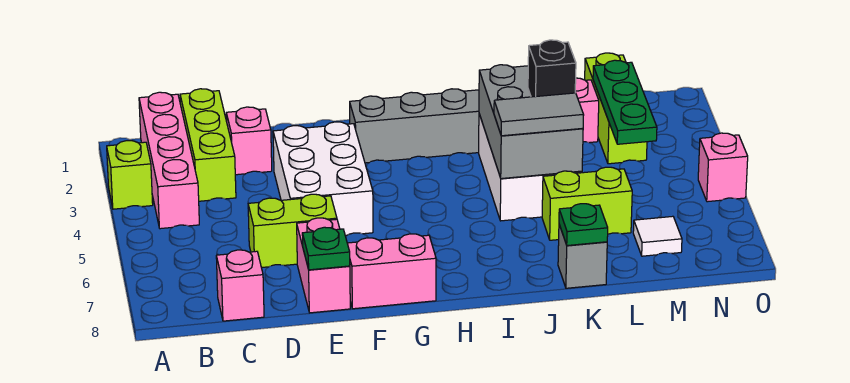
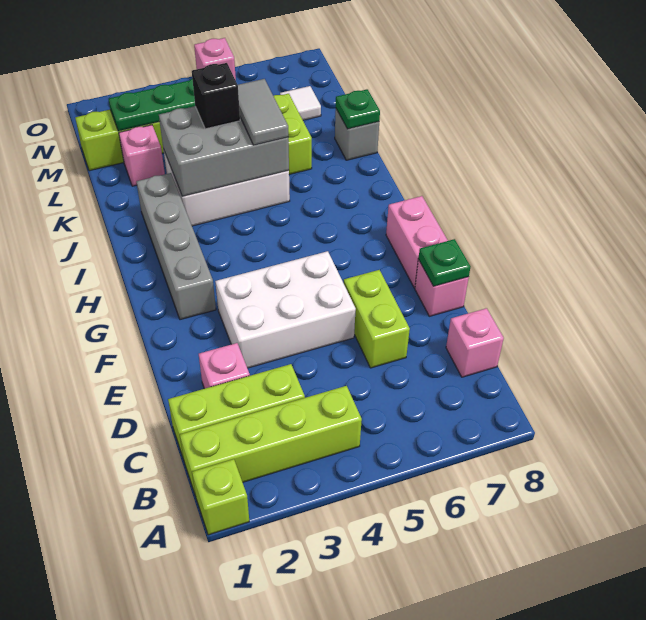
lime brick A3 level 1 -> lime brick A1 level 1
pink brick B1:B4 level 1 -> lime brick B1:B4 level 1
pink brick E7:E8 level 1 -> pink brick E8 level 1

